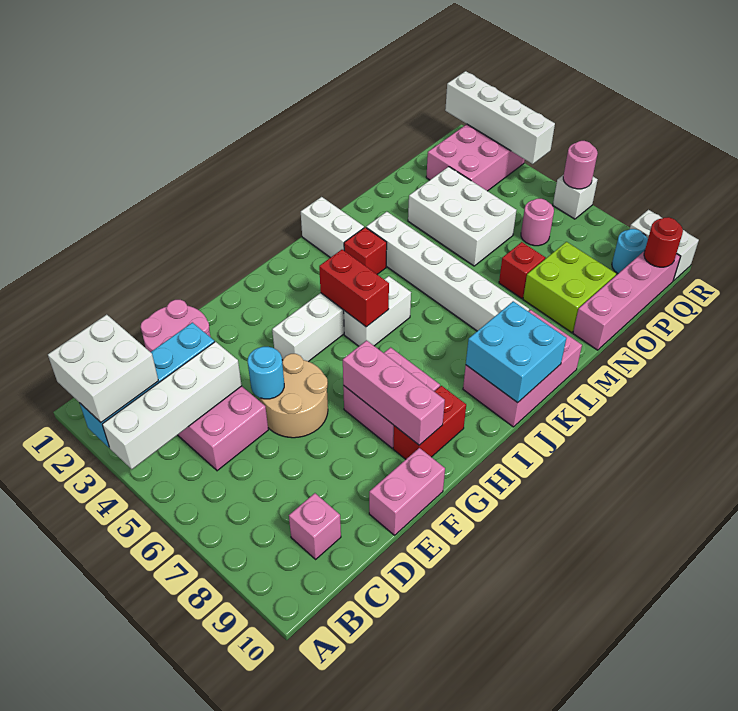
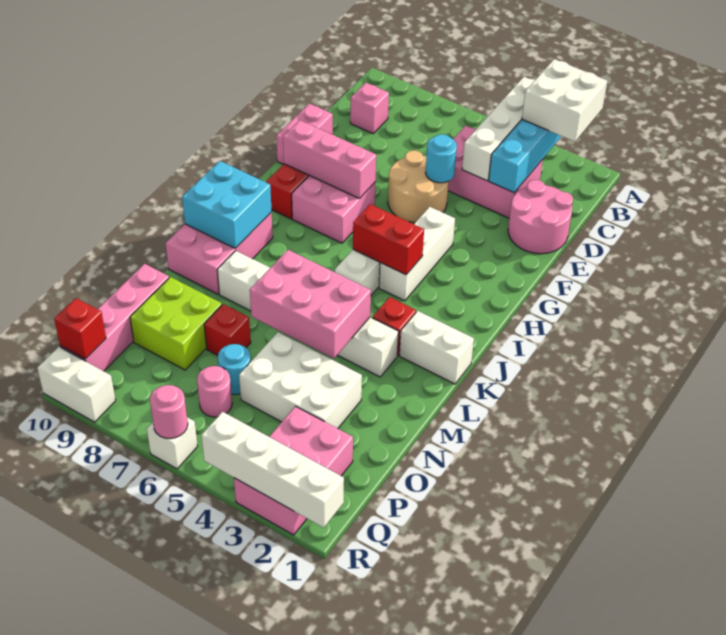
none -> pink brick L4:M6 level 2
cyan round brick Q9 level 1 -> cyan round brick O6 level 1
red round brick Q10 level 2 -> red brick Q10 level 2

